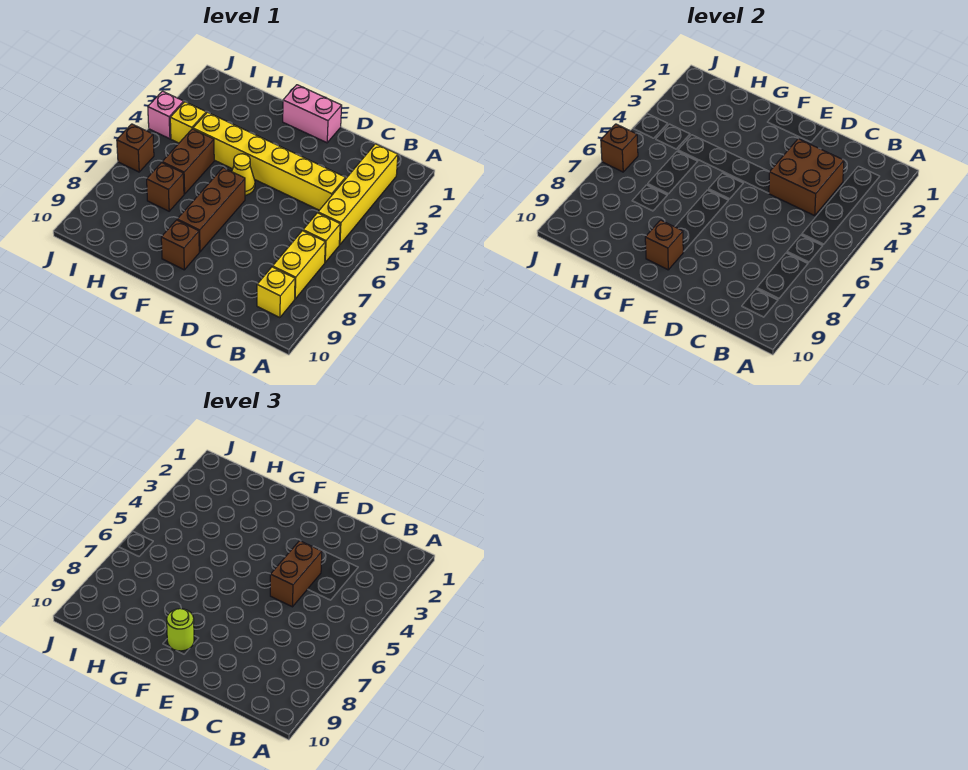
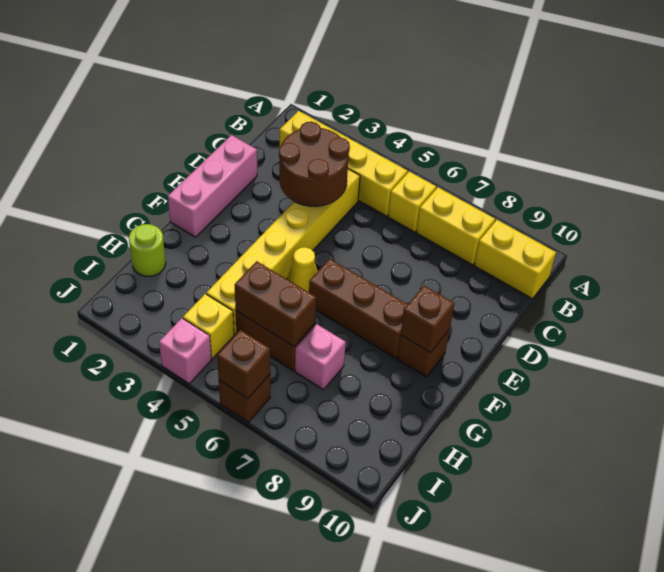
yellow brick B9 level 1 -> yellow brick B9:B10 level 1
brown brick C3:D4 level 2 -> brown round brick C3:D4 level 2
brown brick D4:D5 level 3 -> brown brick H5:H6 level 2
pink brick E1:F1 level 1 -> pink brick D1:F1 level 1
lime round brick F9 level 3 -> lime round brick H1 level 1
brown brick H7 level 1 -> pink brick H7 level 1

